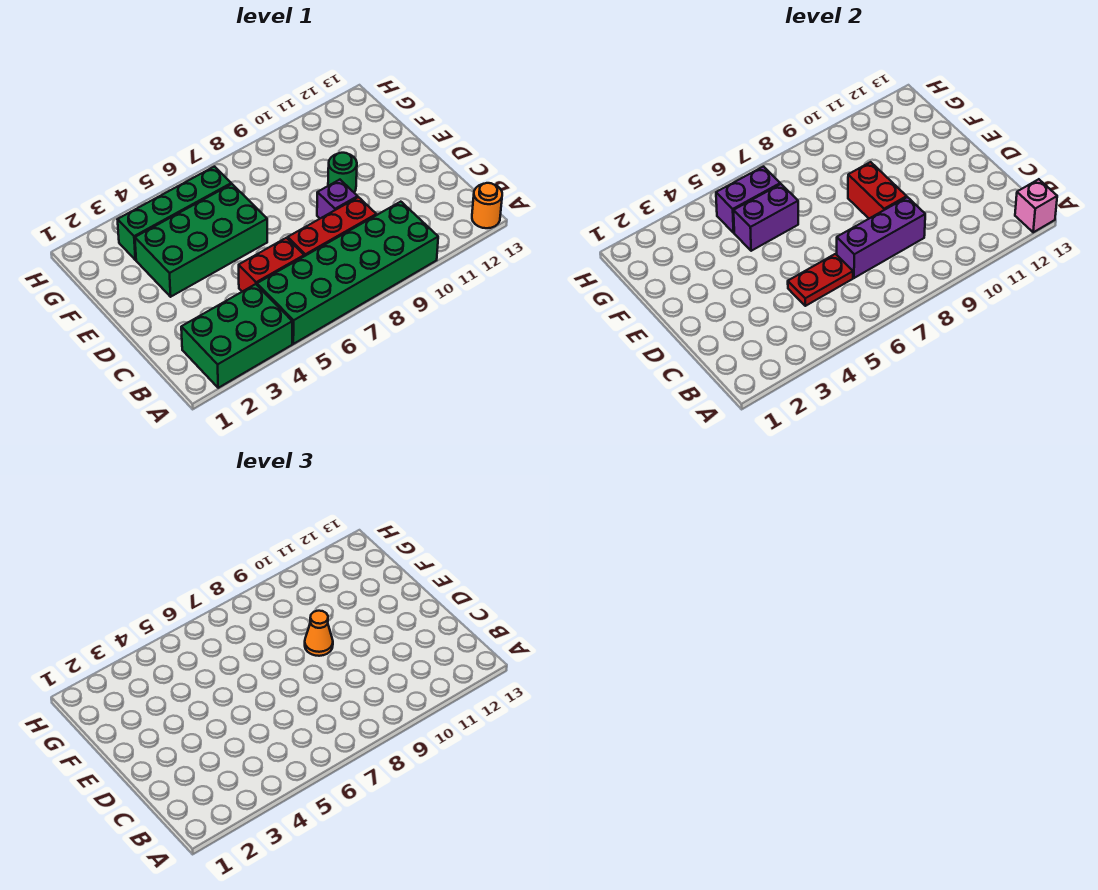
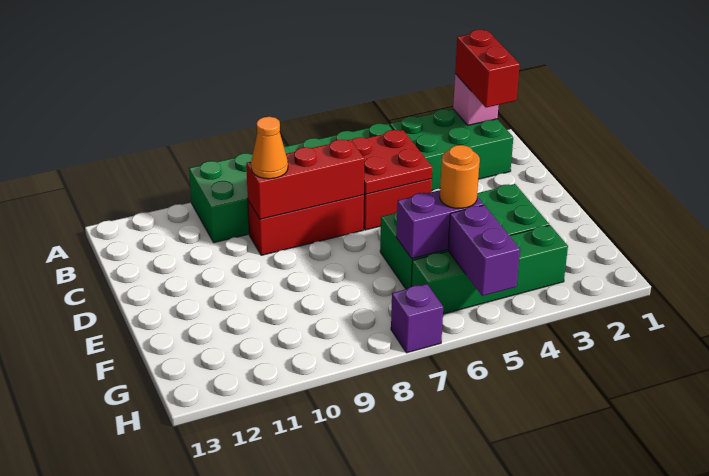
orange round brick A13 level 1 -> orange round brick F5 level 3
pink brick A13 level 2 -> pink brick A2 level 2
red plate C5:C6 level 2 -> red plate B5:C6 level 2
purple brick C7:C9 level 2 -> red brick C7:C9 level 2
purple brick D9 level 1 -> purple brick H7 level 1
red brick D9:E9 level 2 -> red brick A2:B2 level 3
orange cone E9 level 3 -> orange cone C9 level 3
green round brick E10 level 1 -> none
purple brick G5:G6 level 2 -> purple brick G5:H5 level 2

